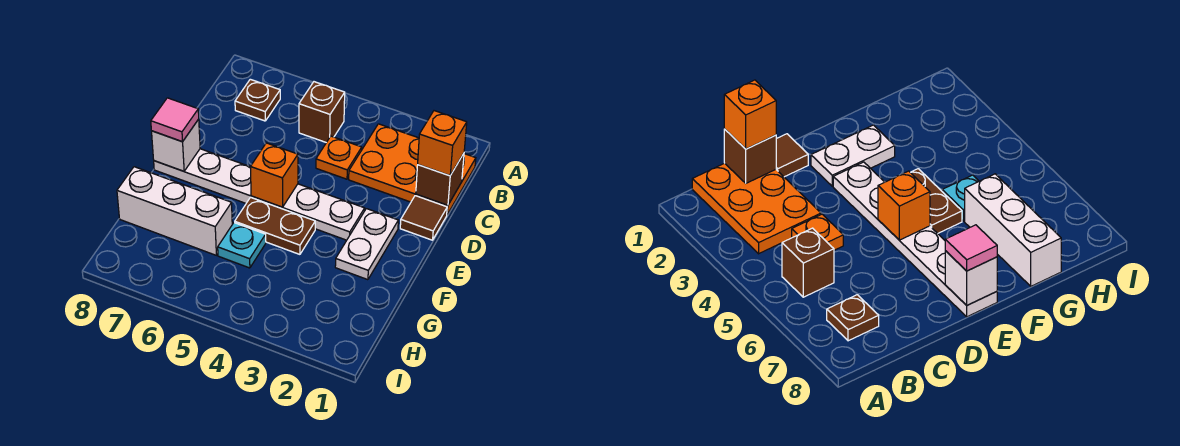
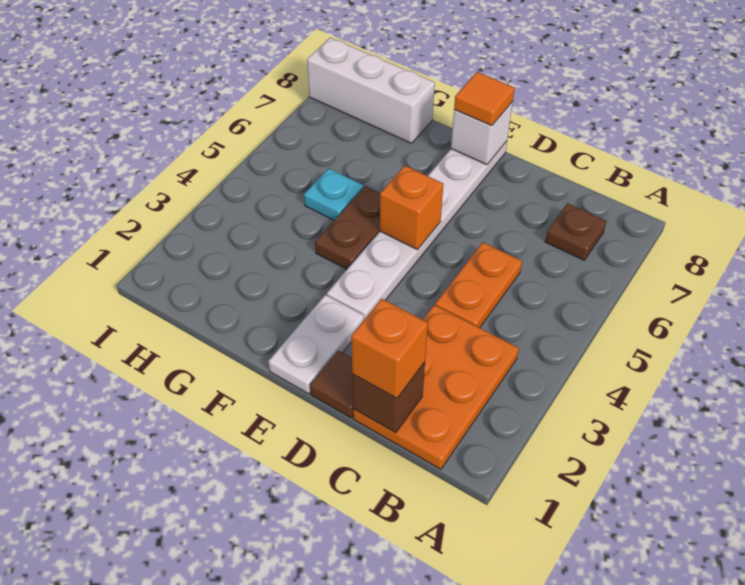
brown brick B5 level 1 -> none
orange plate C4 level 1 -> orange plate C4:C5 level 1
white plate E2:F2 level 1 -> white plate E1:E2 level 1
pink tile E8 level 3 -> orange tile E8 level 3
white brick G6:G8 level 1 -> white brick G8:I8 level 1

